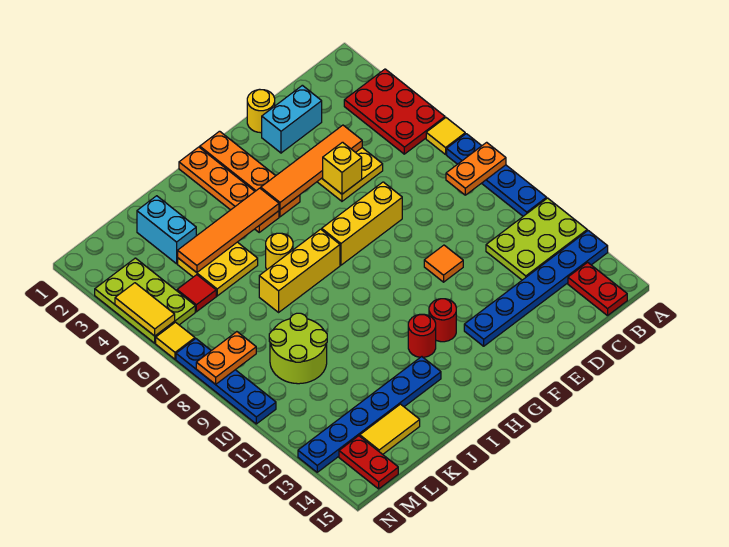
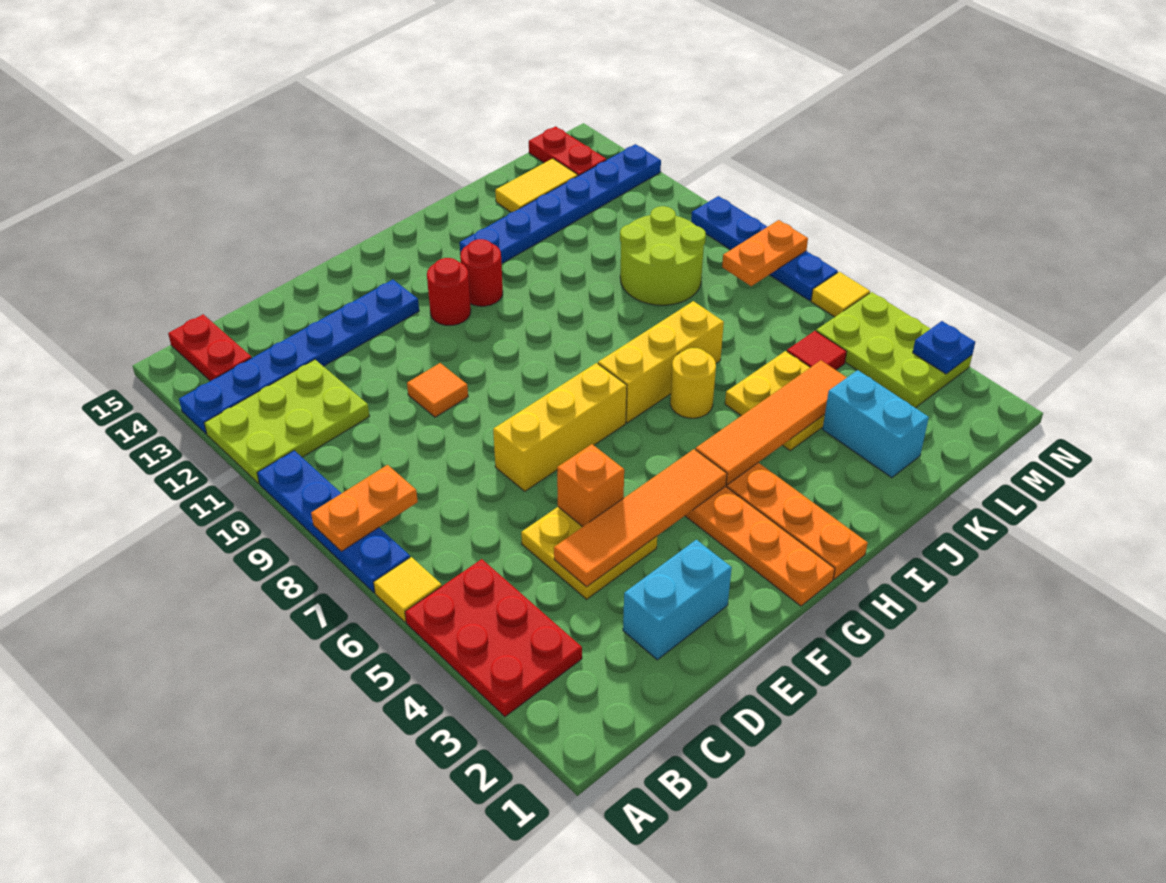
yellow round brick E1 level 1 -> none
yellow brick E5 level 2 -> orange brick E5 level 2
none -> blue plate N3 level 2
yellow tile N4:N5 level 2 -> none

